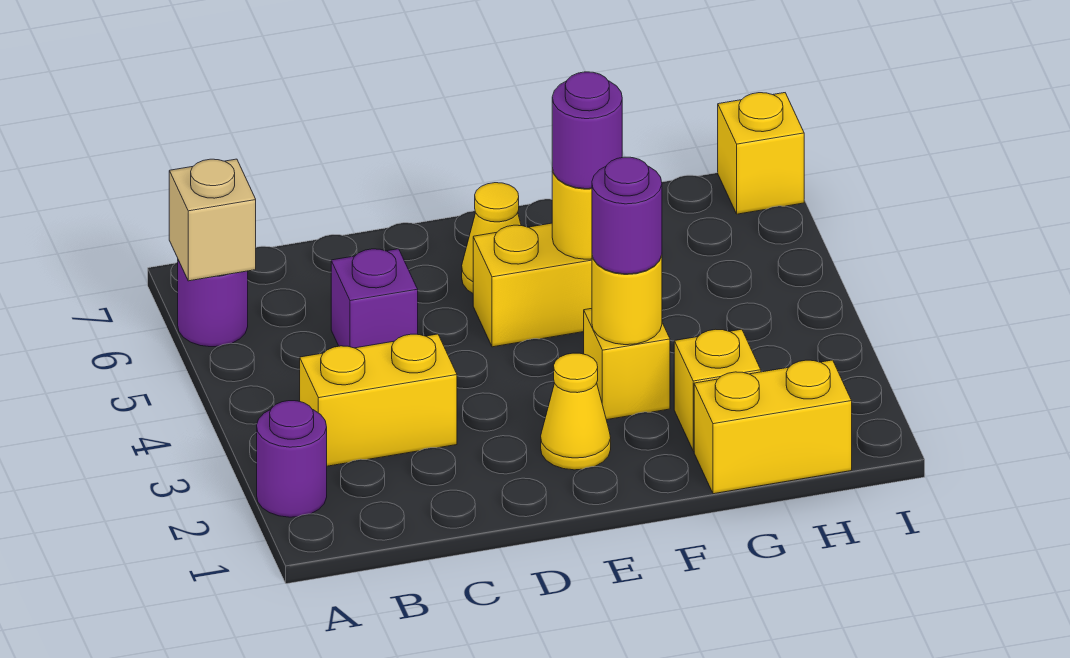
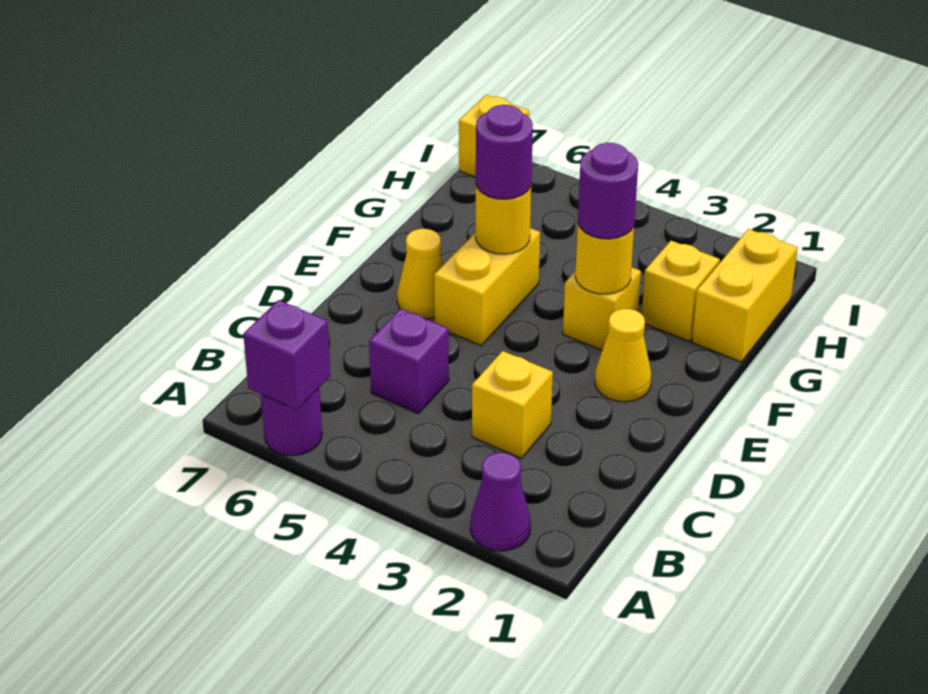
purple round brick A2 level 1 -> purple cone A2 level 1
tan brick A6 level 2 -> purple brick A6 level 2
yellow brick B3:C3 level 1 -> yellow brick C3 level 1

